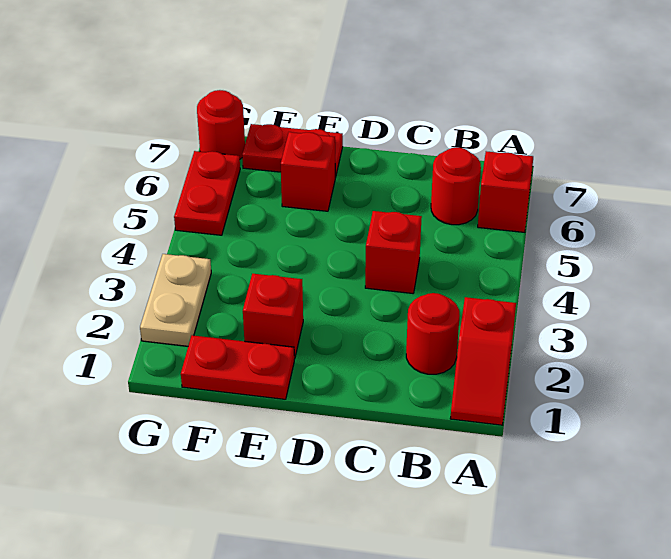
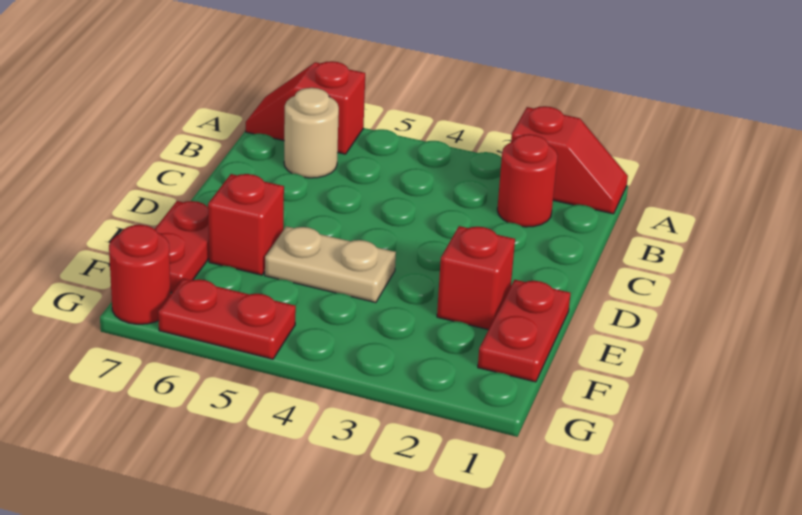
red round brick B6 level 1 -> tan round brick B6 level 1
red brick C4 level 1 -> none
tan plate G2:G3 level 1 -> tan plate E4:E5 level 1

